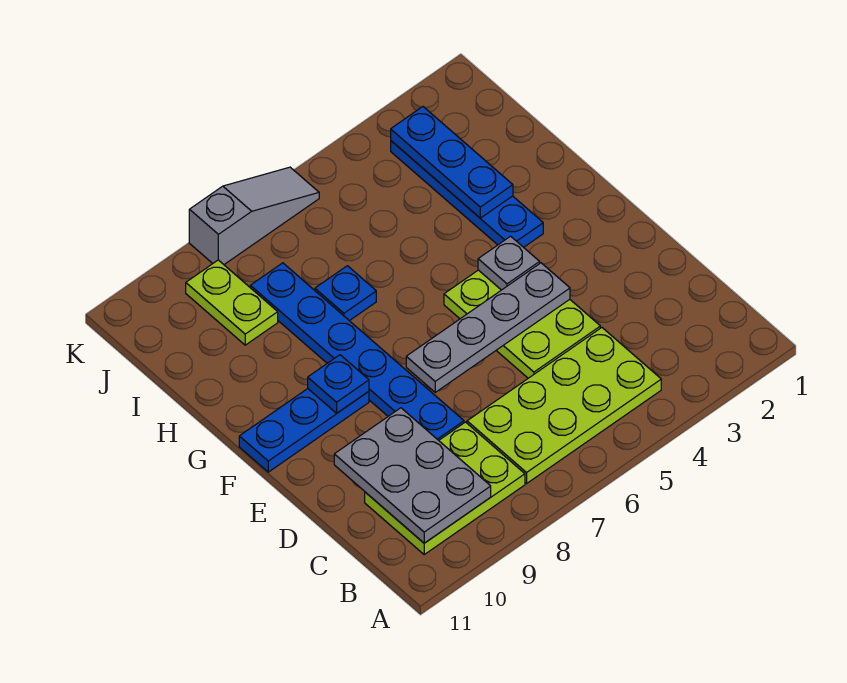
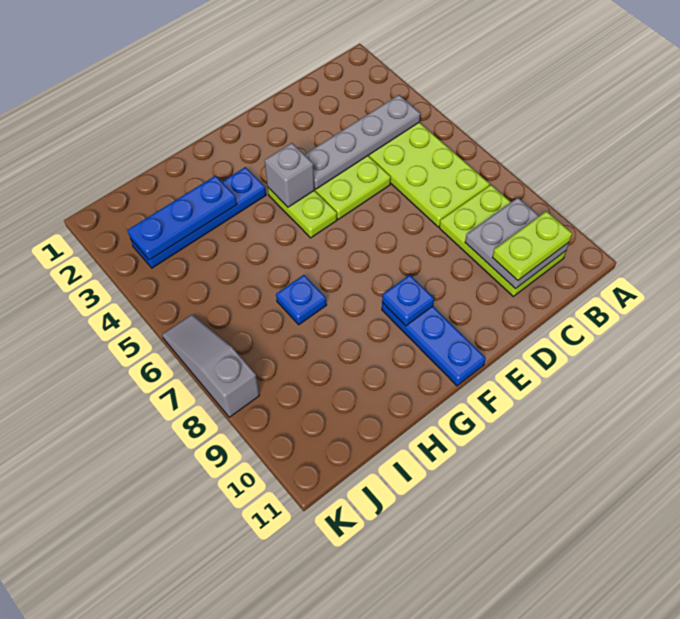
grey plate B9:D10 level 2 -> grey plate B9:C10 level 2
blue plate D8:I8 level 1 -> none
grey plate E4:E7 level 2 -> grey plate B4:E4 level 2
grey plate F4 level 2 -> grey brick F4 level 2
lime plate I9:J9 level 1 -> lime plate B10:C10 level 3

